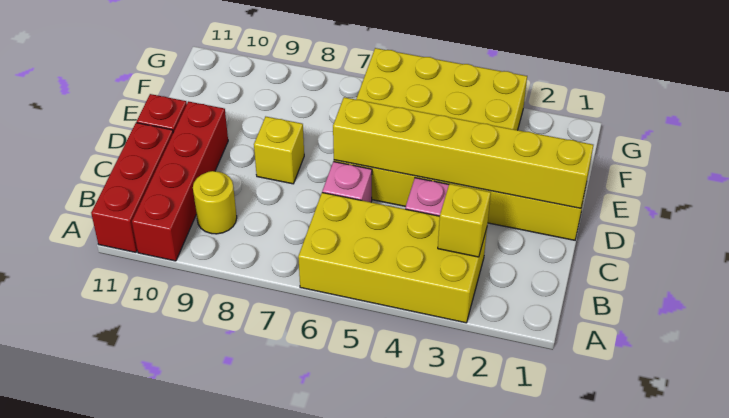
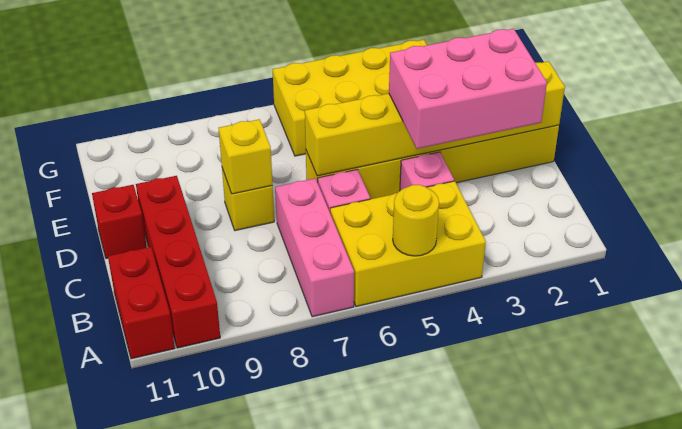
yellow brick A3:B6 level 1 -> yellow brick A4:B6 level 1
none -> pink brick A7:C7 level 1
red brick A11:C11 level 1 -> red brick A11:B11 level 1
yellow brick B3 level 2 -> yellow brick D8 level 2
yellow round brick B9 level 1 -> yellow round brick A5 level 2
none -> pink brick C2:D4 level 3

